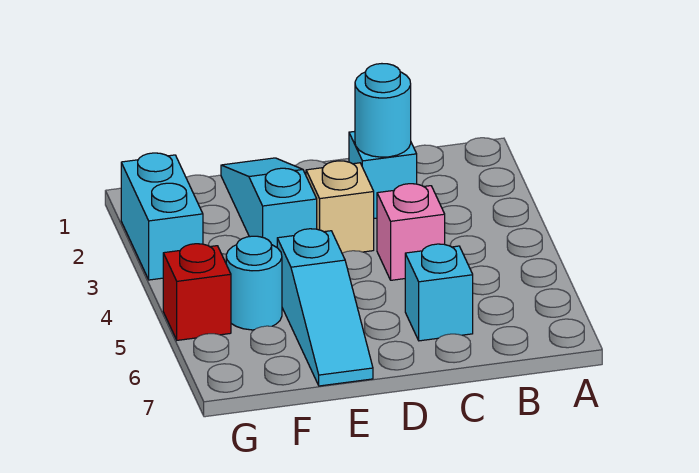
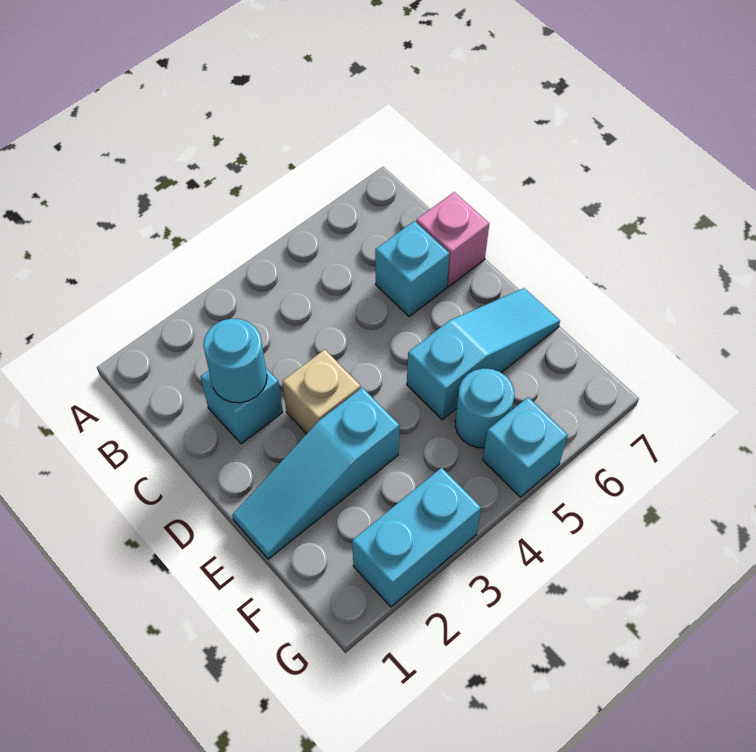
pink brick C4 level 1 -> pink brick C7 level 1
red brick G5 level 1 -> cyan brick G5 level 1

